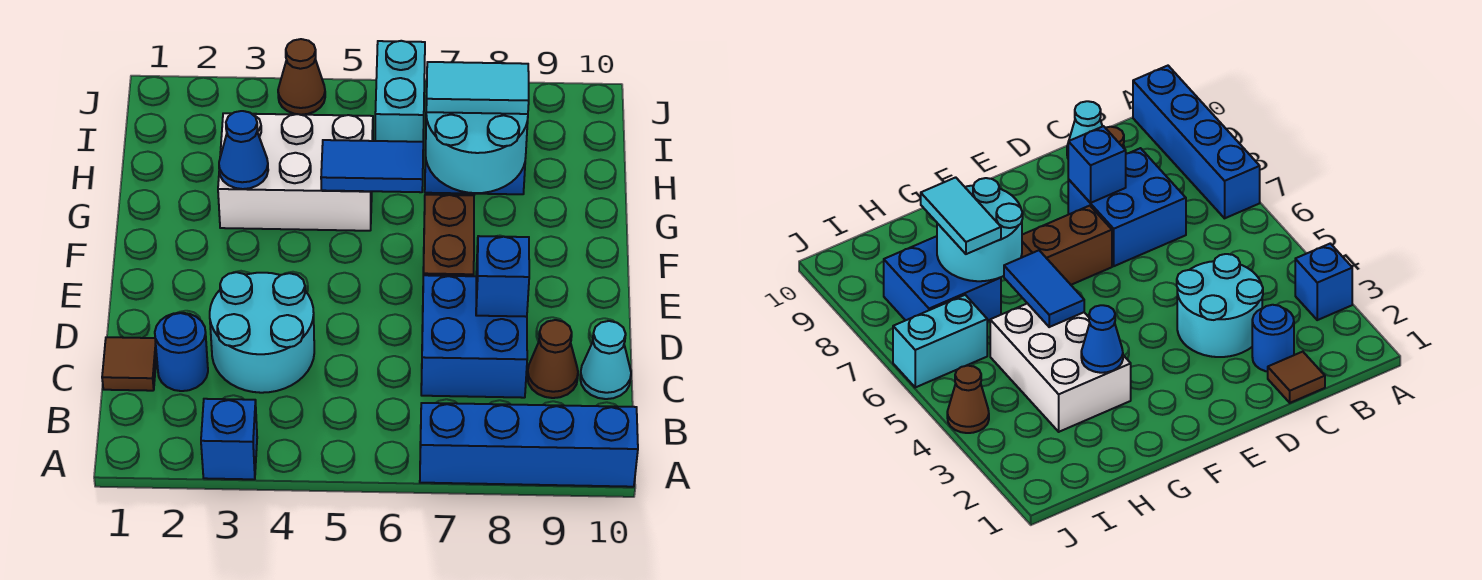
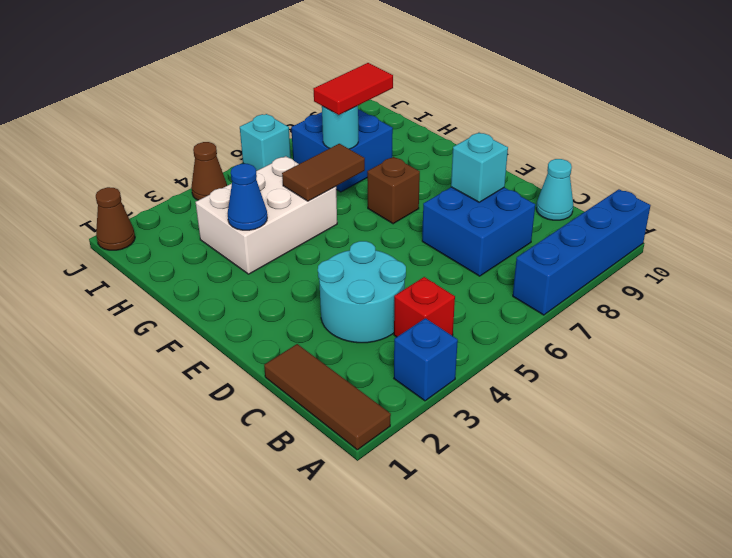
none -> red brick B4 level 1
brown tile C1 level 1 -> brown tile A1:C1 level 1
blue round brick C2 level 1 -> none
brown cone C9 level 1 -> brown cone J1 level 1
blue brick D8 level 2 -> cyan brick D8 level 2
brown brick E7:F7 level 1 -> brown brick F7 level 1
blue tile G5:G6 level 2 -> brown tile G5:G6 level 2
cyan round brick G7:H8 level 2 -> cyan round brick H7 level 2
cyan tile H7:H8 level 3 -> red tile H7:H8 level 3
cyan brick I6:J6 level 1 -> cyan brick J6 level 1

